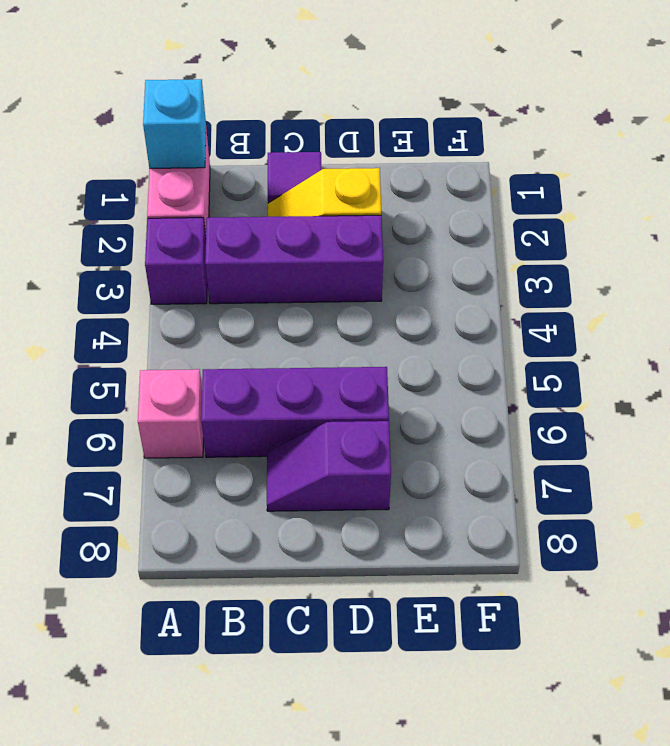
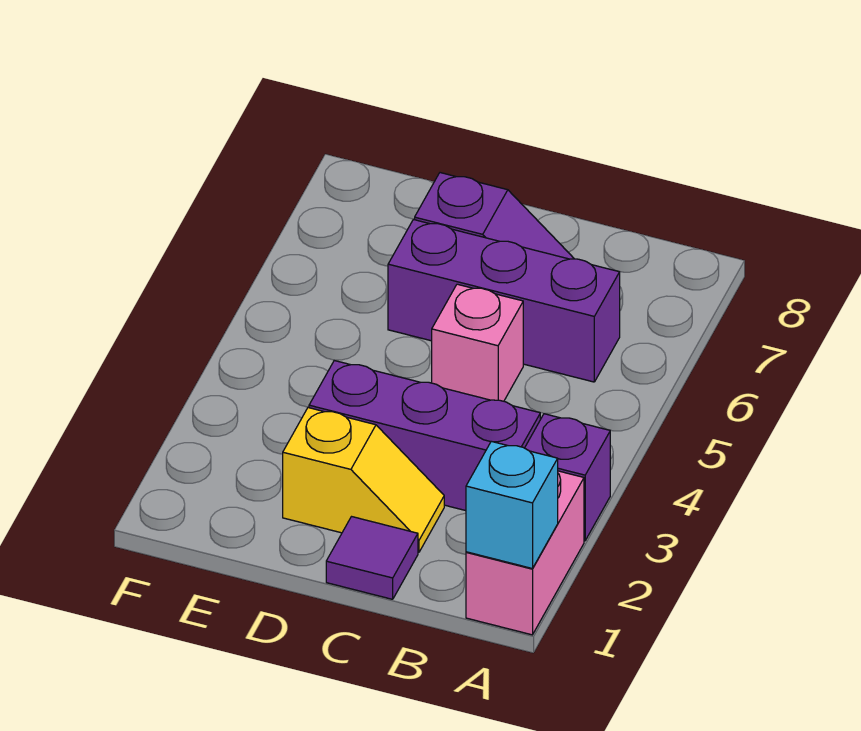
pink brick A6 level 1 -> pink brick C5 level 1

